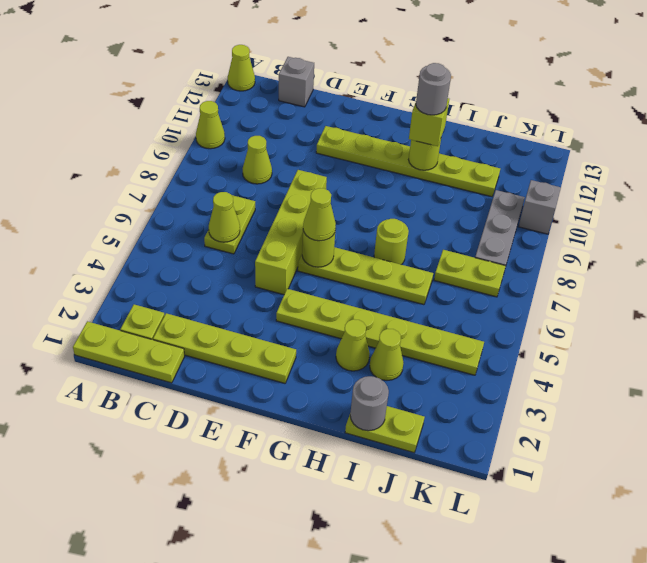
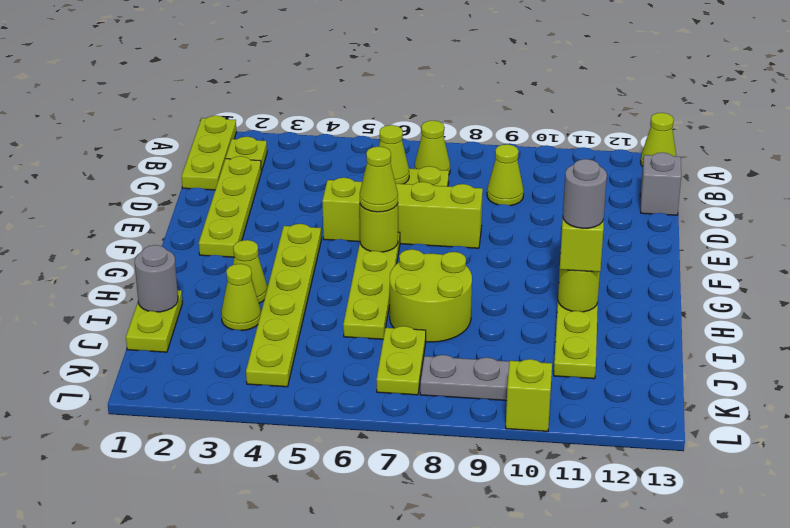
lime cone A10 level 1 -> lime cone B7 level 1
lime round brick H7 level 1 -> lime round brick H7:I8 level 1
grey brick L10 level 1 -> lime brick L10 level 1

